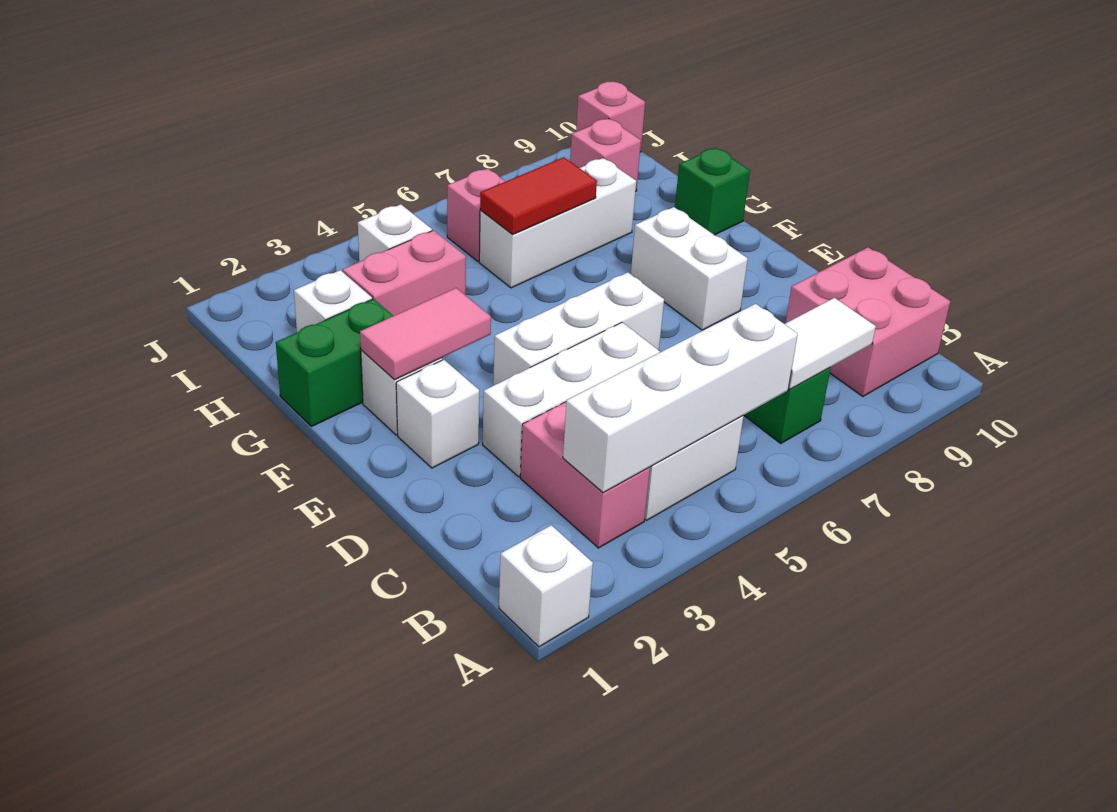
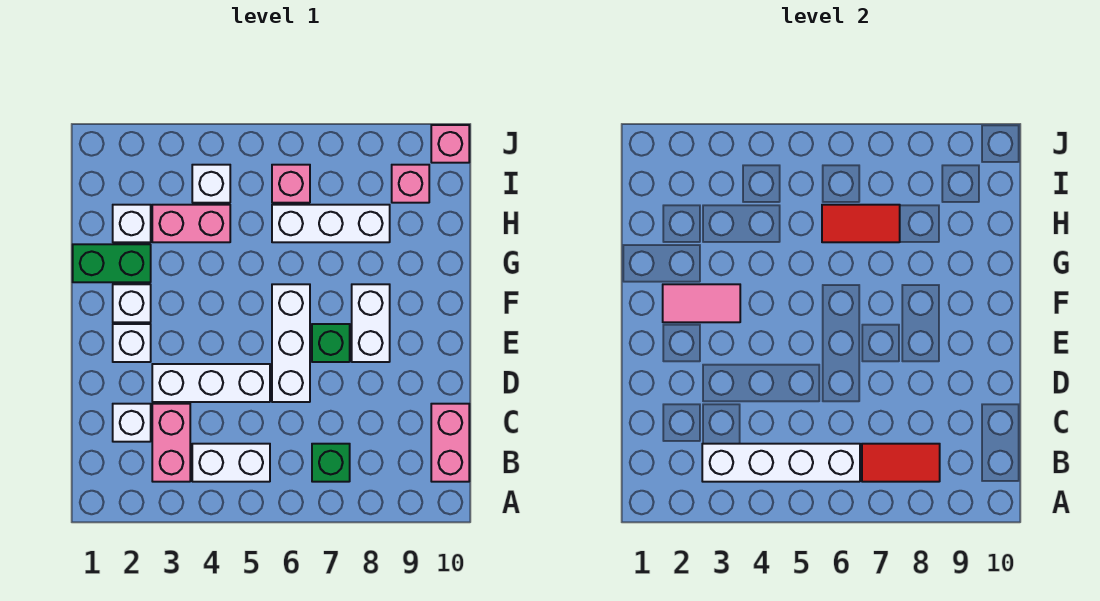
white brick A1 level 1 -> white brick C2 level 1
white tile B7:B8 level 2 -> red tile B7:B8 level 2
pink brick B9:C10 level 1 -> pink brick B10:C10 level 1
white brick E4:E6 level 1 -> white brick D6:F6 level 1
green brick G10 level 1 -> green brick E7 level 1

